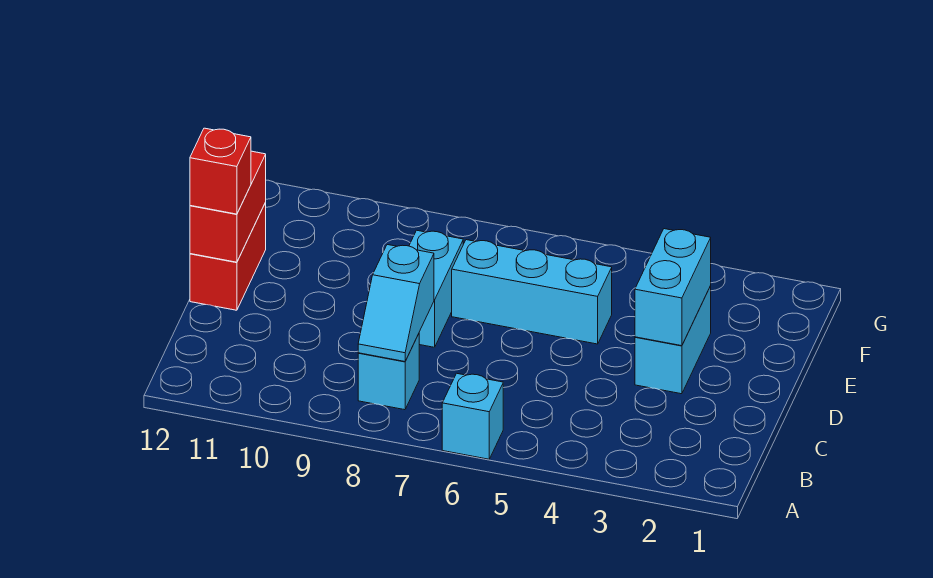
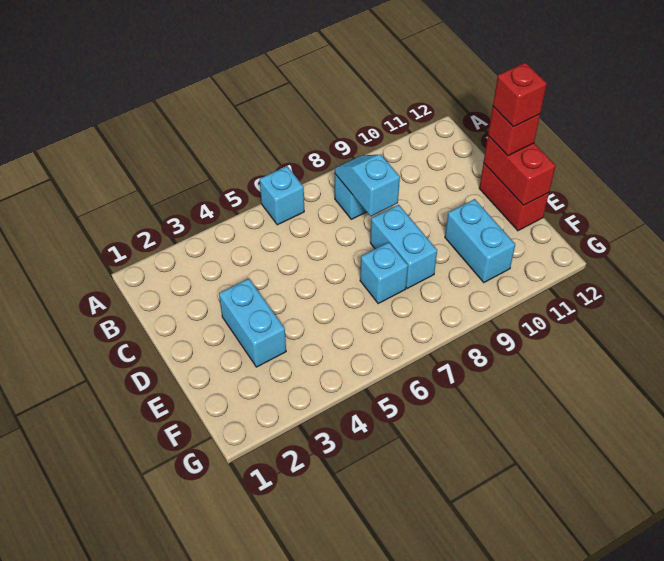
cyan brick D3:E3 level 2 -> cyan brick E10:F10 level 1
none -> red brick D12 level 4
cyan brick E5:E7 level 1 -> cyan brick E7 level 1

